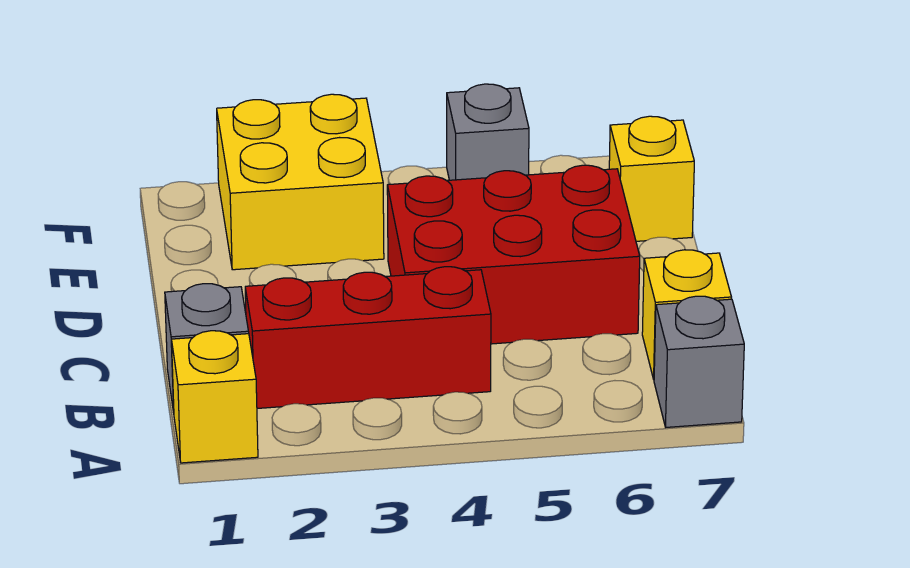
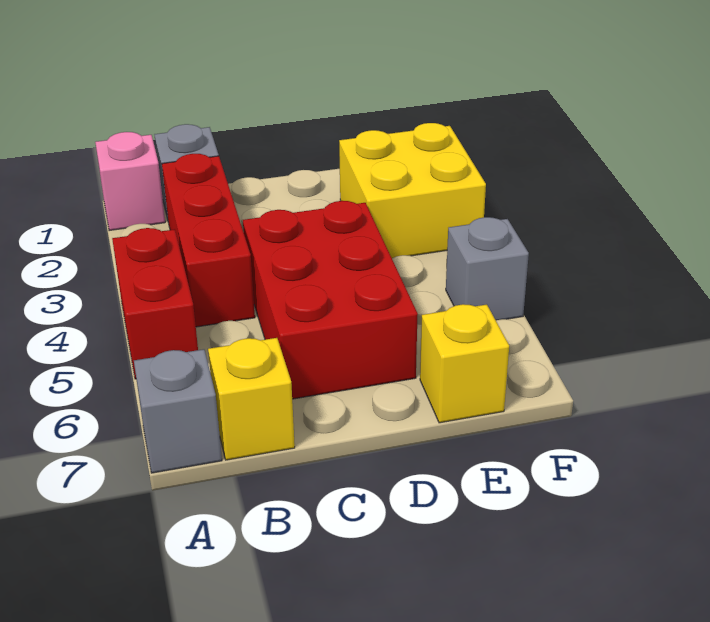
yellow brick A1 level 1 -> pink brick A1 level 1
none -> red brick A4:A5 level 1

